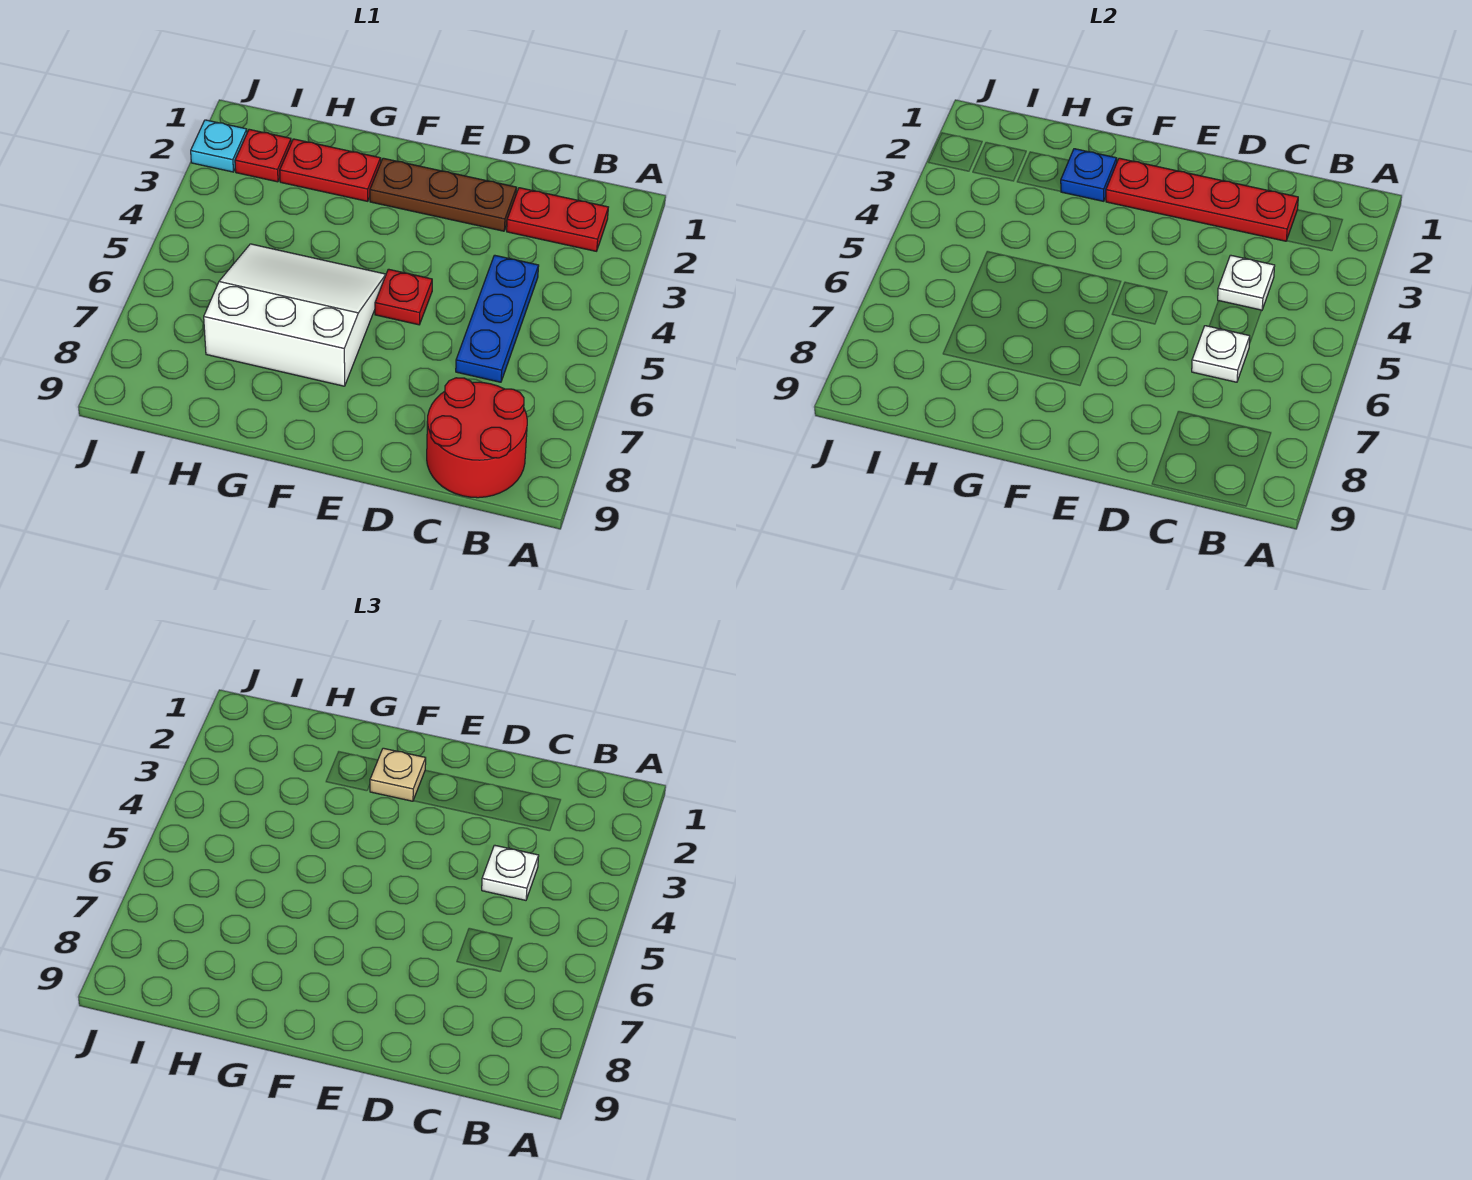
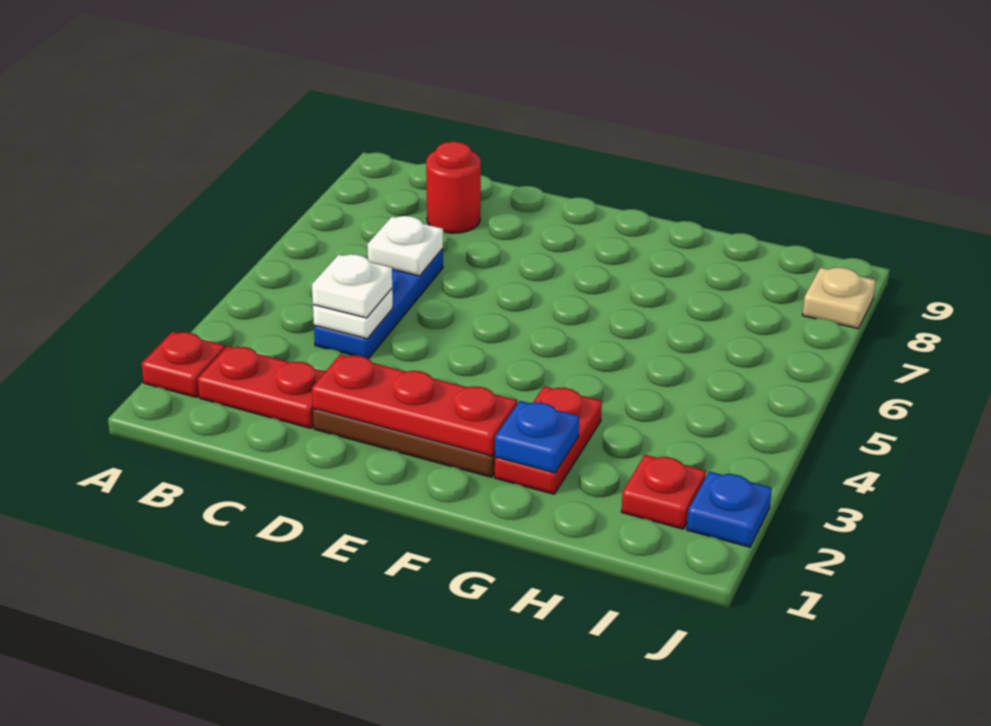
red round brick B8:C9 level 1 -> red round brick C8 level 1
red plate C2:F2 level 2 -> red plate D2:F2 level 2
red plate E5 level 1 -> red plate A2 level 1
tan plate F2 level 3 -> tan plate J8 level 1
white slope F5:H7 level 1 top 7 -> none
red plate G2:H2 level 1 -> red plate G2:G3 level 1
cyan plate J2 level 1 -> blue plate J2 level 1

